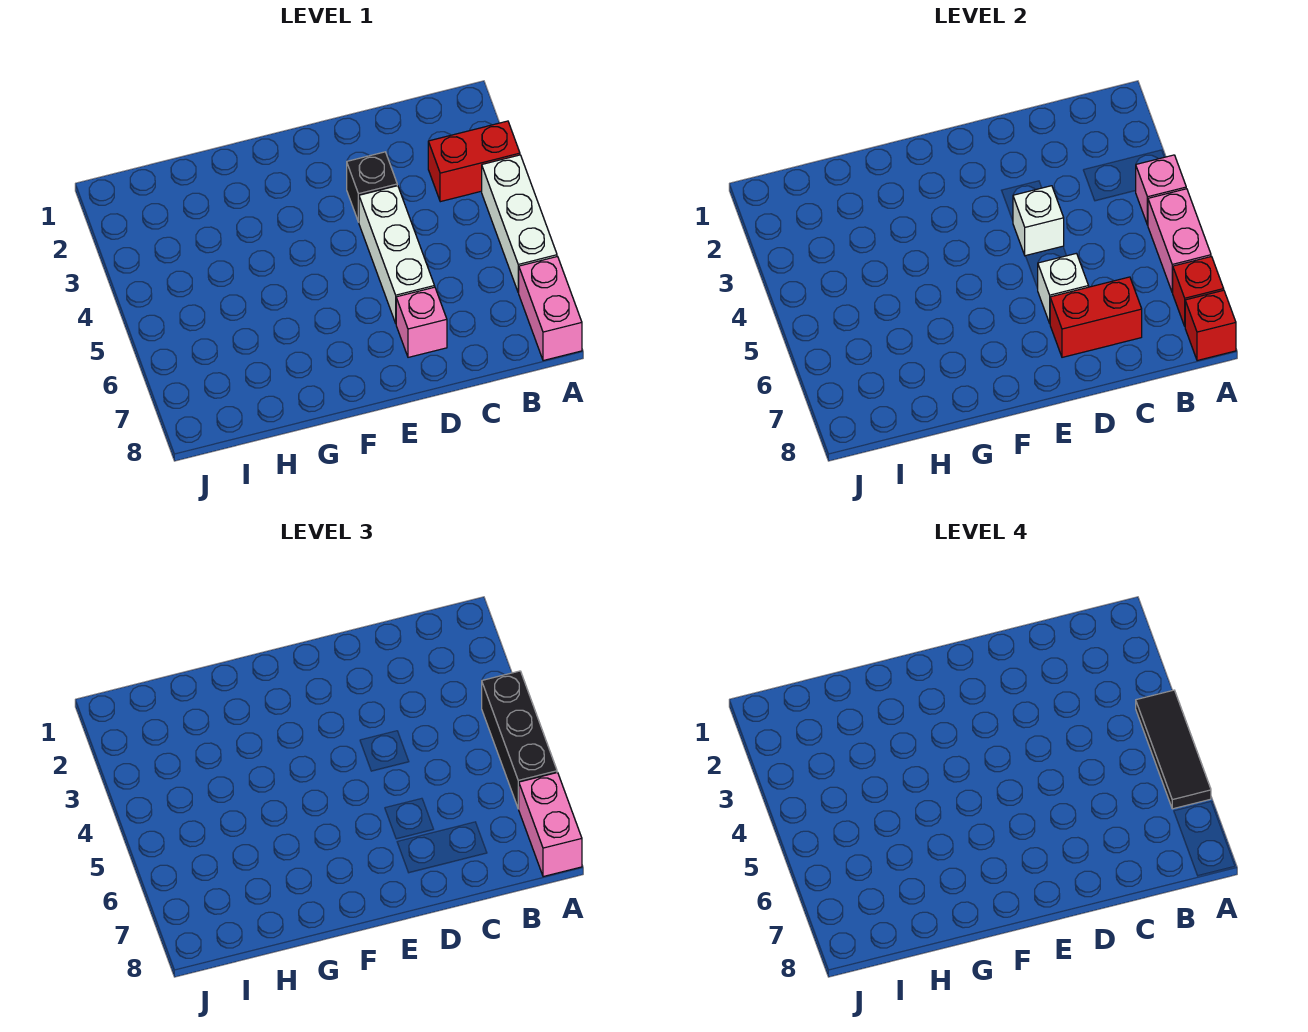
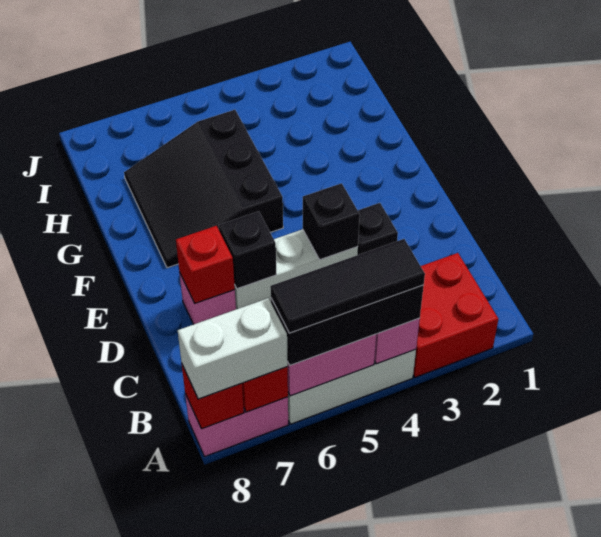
red brick A3:B3 level 1 -> red brick A2:B3 level 1
pink brick A7:A8 level 3 -> white brick A7:A8 level 3
red brick C7:D7 level 2 -> red brick D7 level 2
white brick D4 level 2 -> black brick D4 level 2
white brick D6 level 2 -> black brick D6 level 2
none -> black slope F5:H7 level 1 top 5

